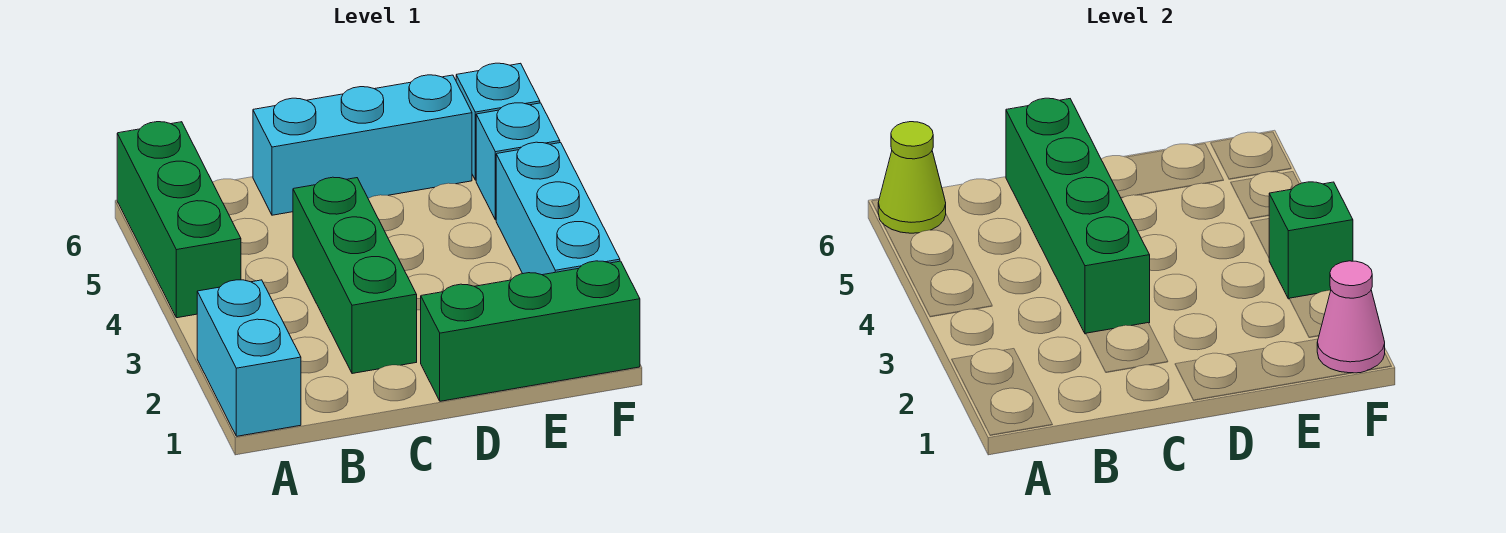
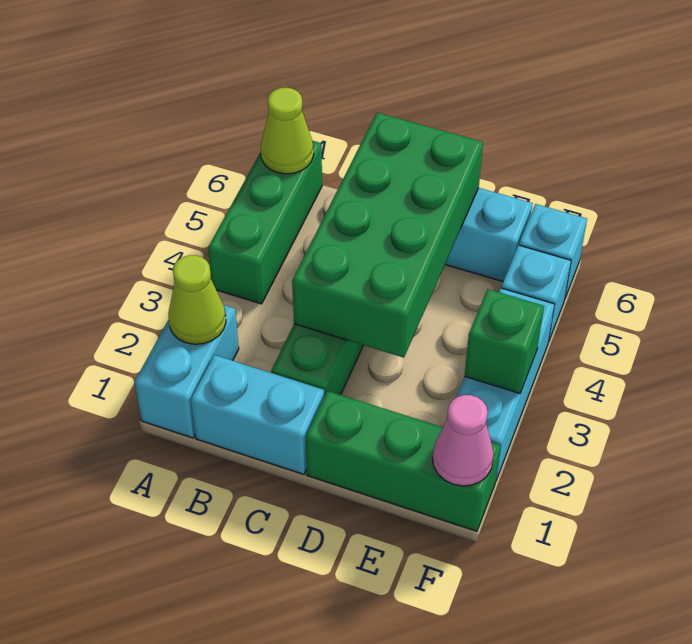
none -> lime cone A2 level 2
none -> cyan brick B1:C1 level 1
green brick C3:C6 level 2 -> green brick C3:D6 level 2

